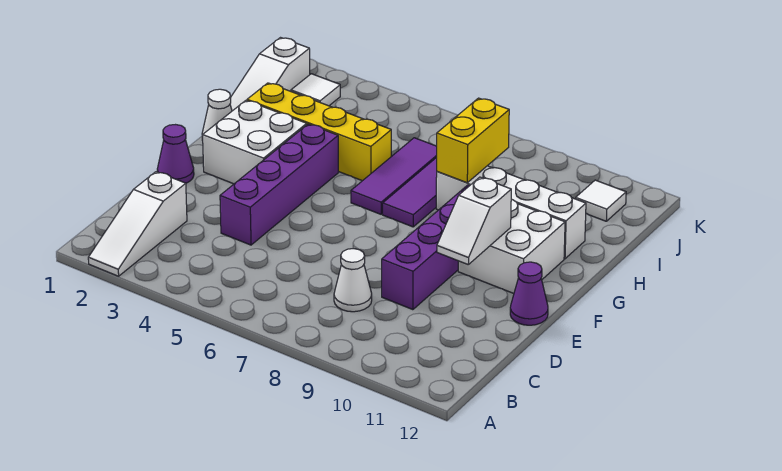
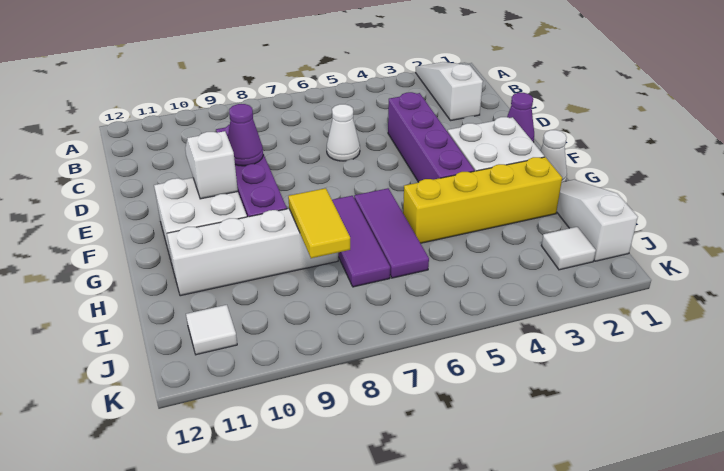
white cone C8 level 1 -> white cone D6 level 1
purple cone E12 level 1 -> purple cone E9 level 2
yellow brick H8:I8 level 2 -> yellow tile H8:I8 level 2

